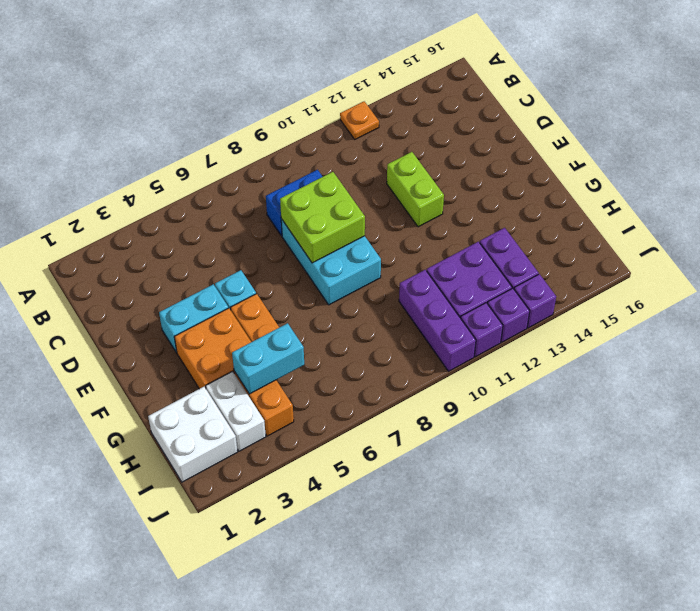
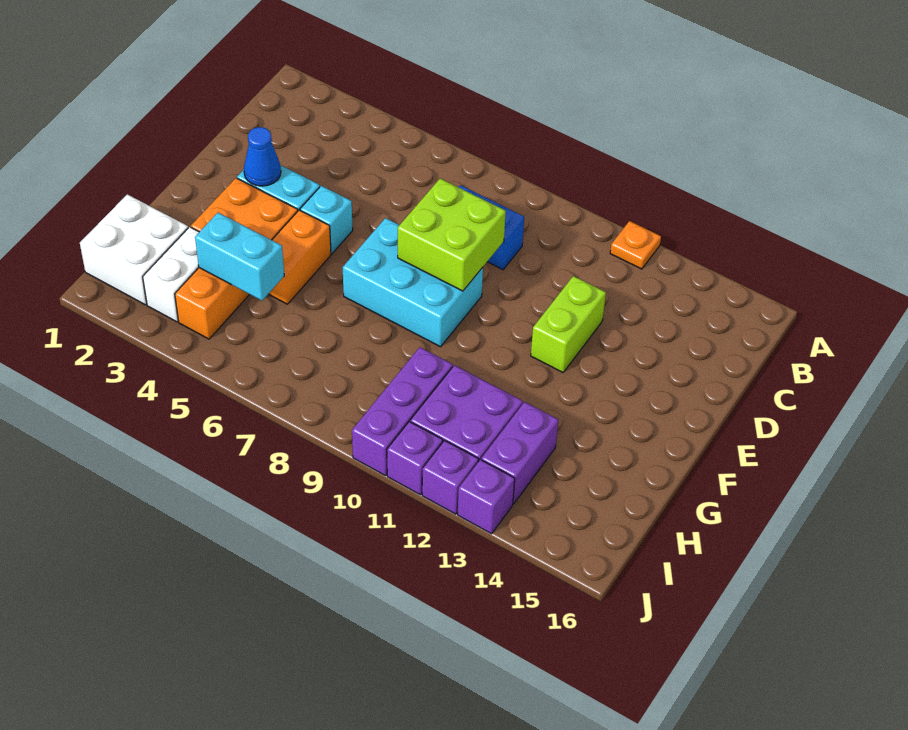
cyan brick D8:F9 level 1 -> cyan brick E7:F9 level 1
none -> blue cone E3 level 2

